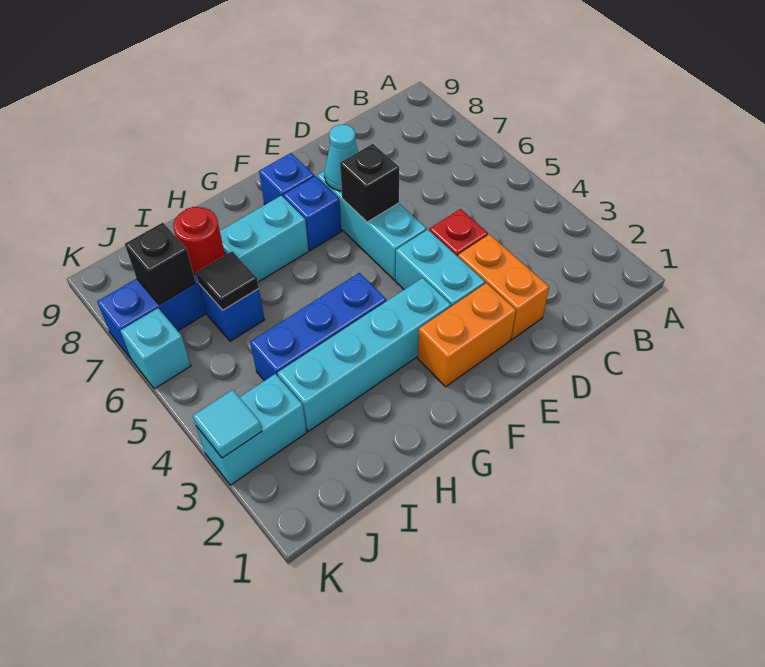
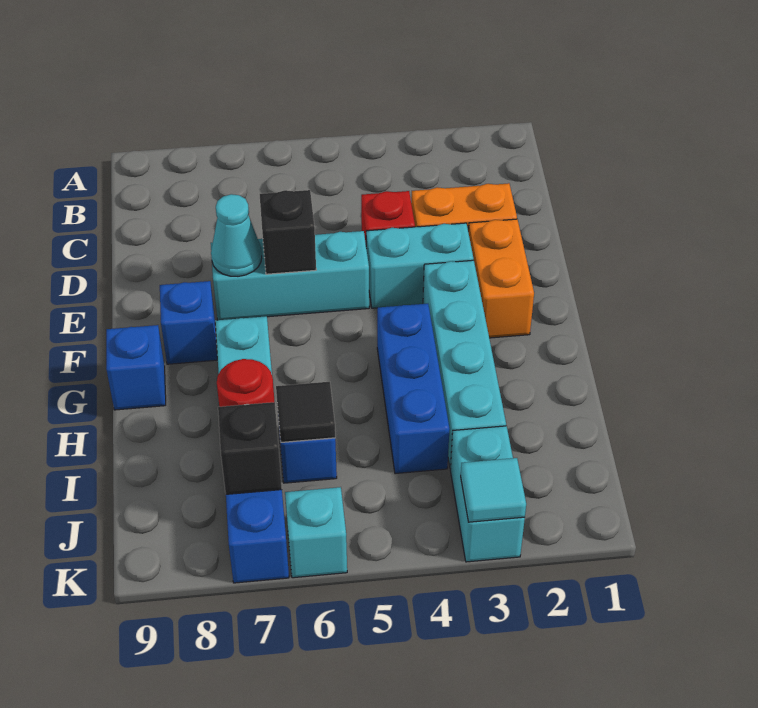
blue brick F7 level 1 -> blue brick G9 level 1

